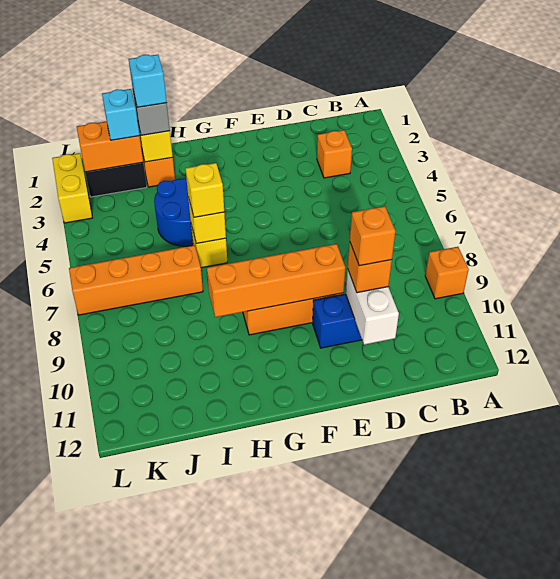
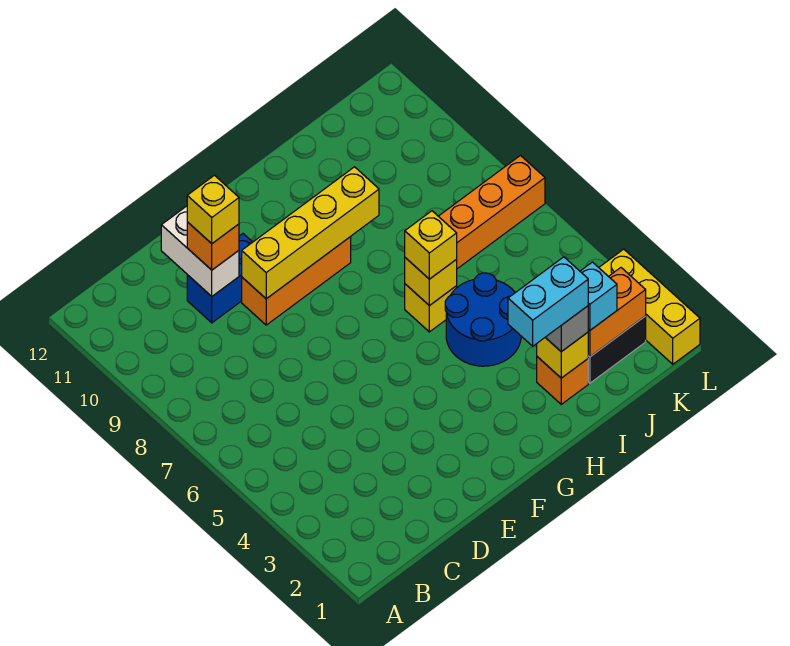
orange brick A9 level 1 -> none
orange brick C3 level 1 -> none
orange brick D10 level 4 -> yellow brick D10 level 4
orange brick E9:H9 level 2 -> yellow brick E9:H9 level 2
cyan brick I2 level 4 -> cyan brick H2:I2 level 4
yellow brick L2:L3 level 1 -> yellow brick L1:L3 level 1

